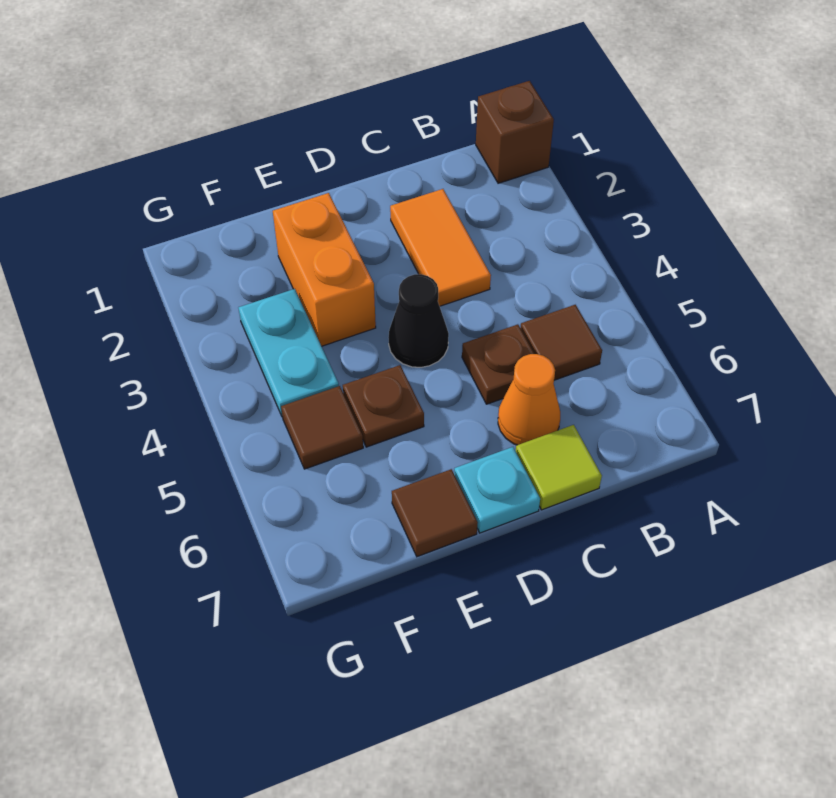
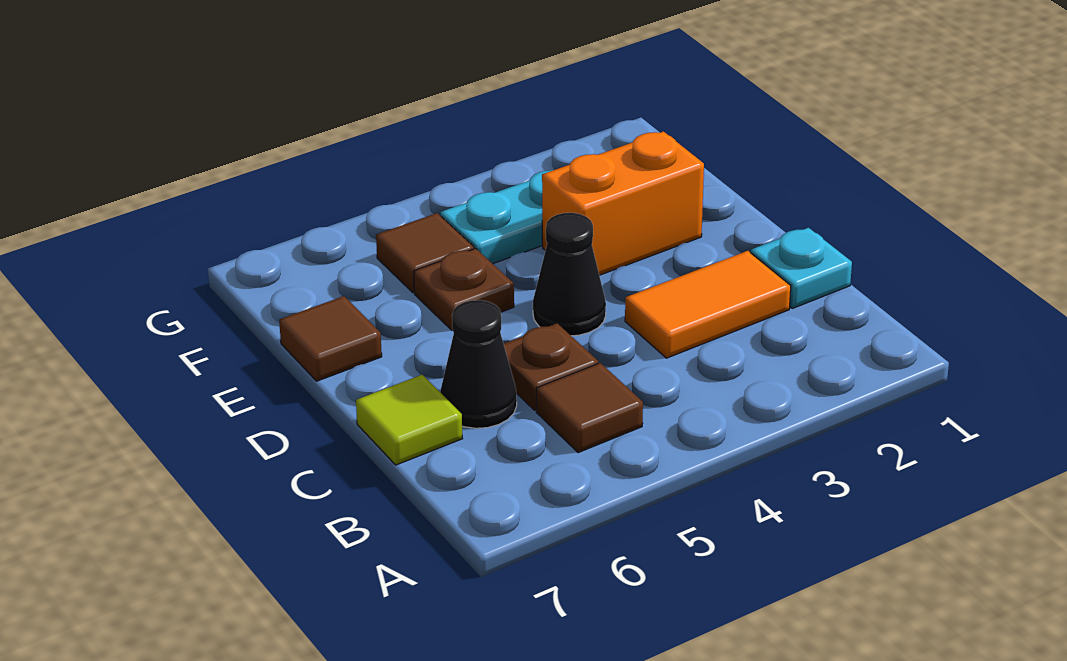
brown brick A1 level 1 -> none
orange cone C6 level 1 -> black cone C6 level 1
cyan plate D7 level 1 -> cyan plate C1 level 1

